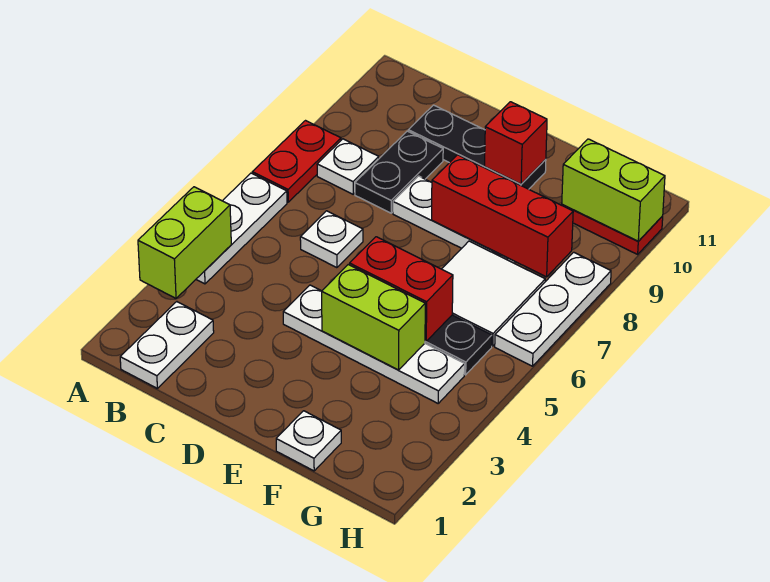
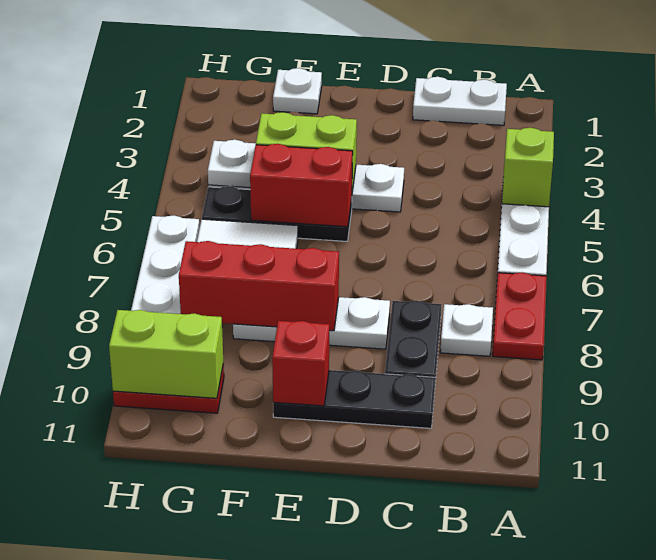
lime brick A3:A4 level 2 -> lime brick A4 level 2
white plate B1:B2 level 1 -> white plate B1:C1 level 1
white plate C6 level 1 -> white plate G4 level 2

